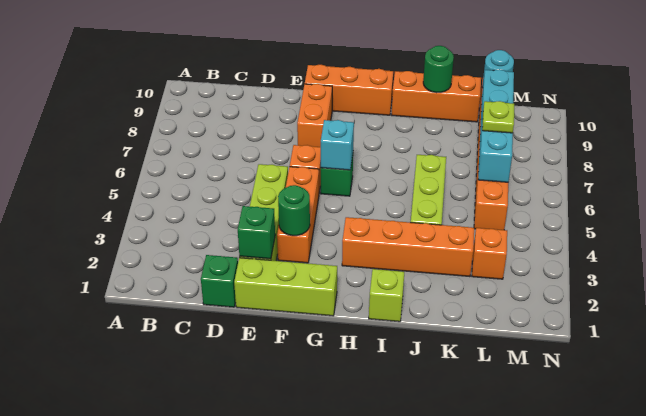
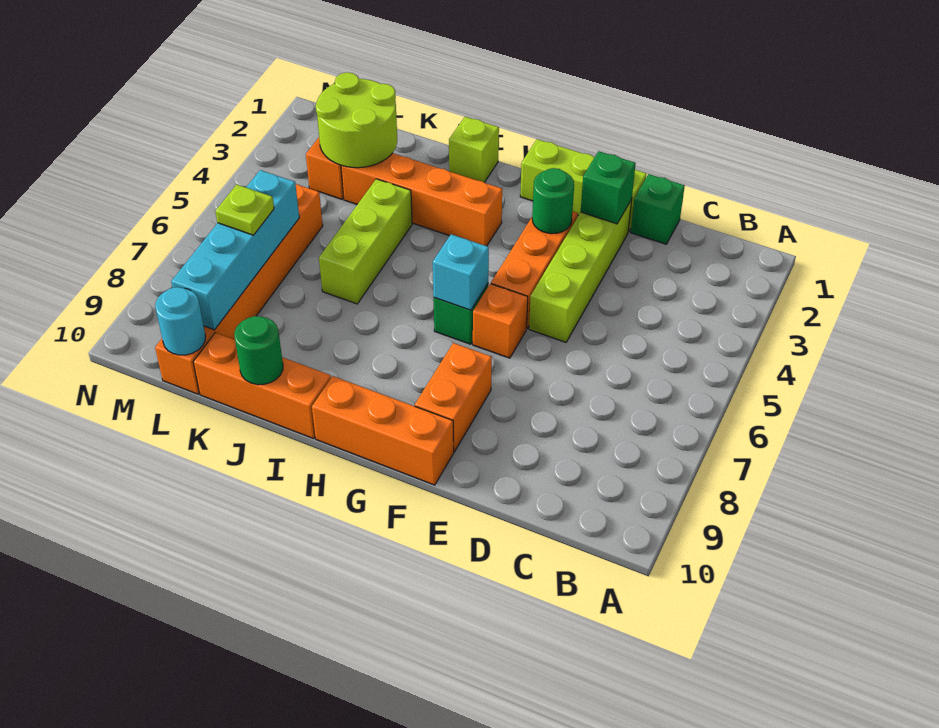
none -> lime round brick K2:L3 level 2

